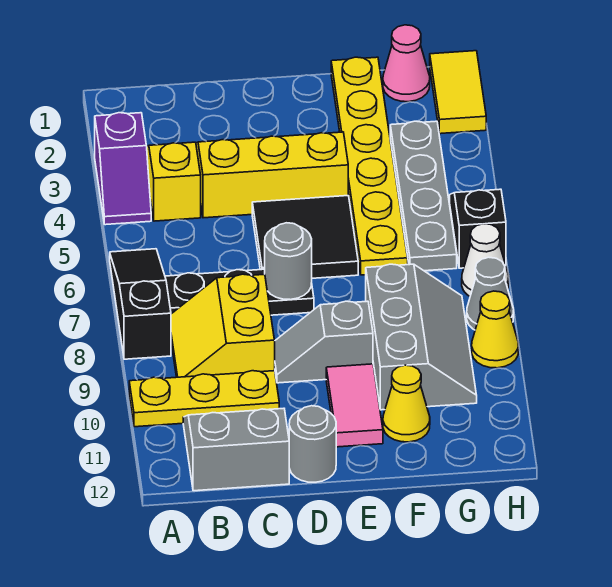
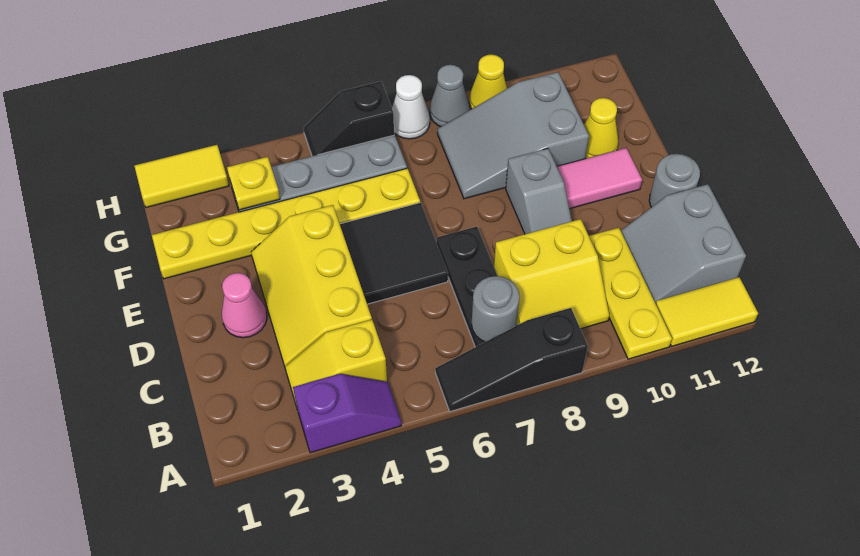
none -> yellow tile A11:A12 level 1
grey round brick D7 level 2 -> grey round brick B7 level 2
grey slope F8:G10 level 1 top F -> grey slope F8:G10 level 1 top 10
pink cone G1 level 1 -> pink cone D2 level 1
none -> yellow plate G3 level 2

